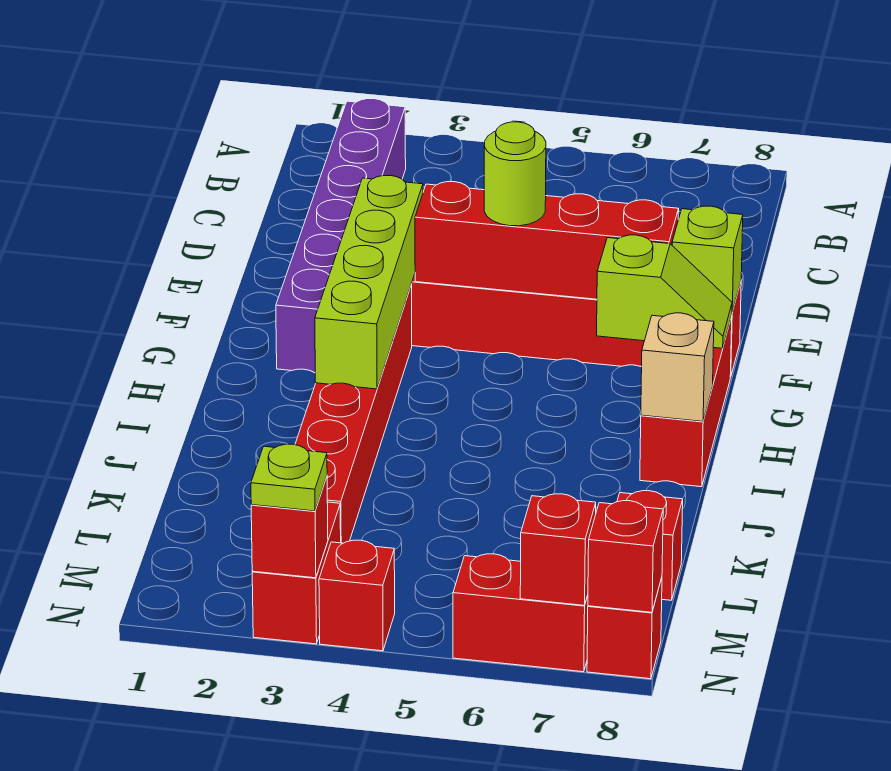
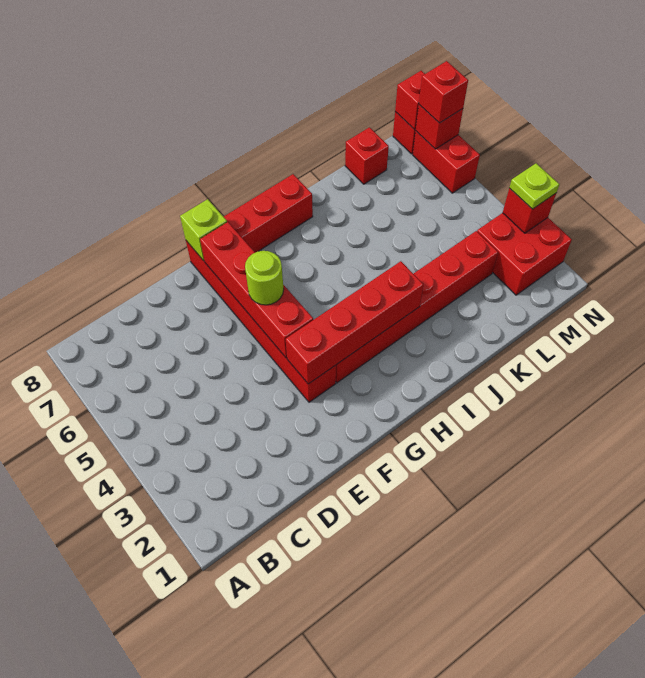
purple brick B2:G2 level 1 -> none
lime brick F3:I3 level 2 -> red brick F3:I3 level 2
lime slope G7:G8 level 2 top 7 -> none
tan brick I8 level 2 -> none
red brick M3:N3 level 1 -> red brick M2:N3 level 1
red brick N4 level 1 -> red brick N7 level 3

